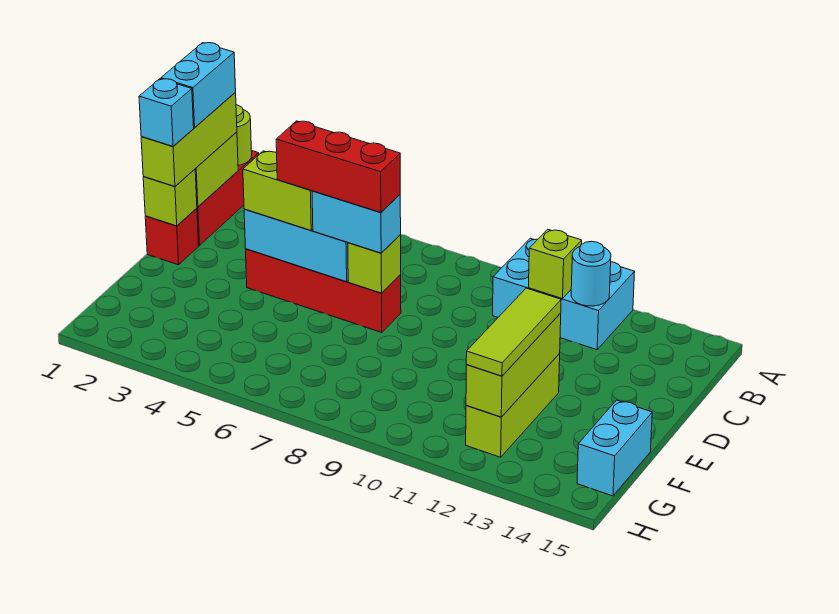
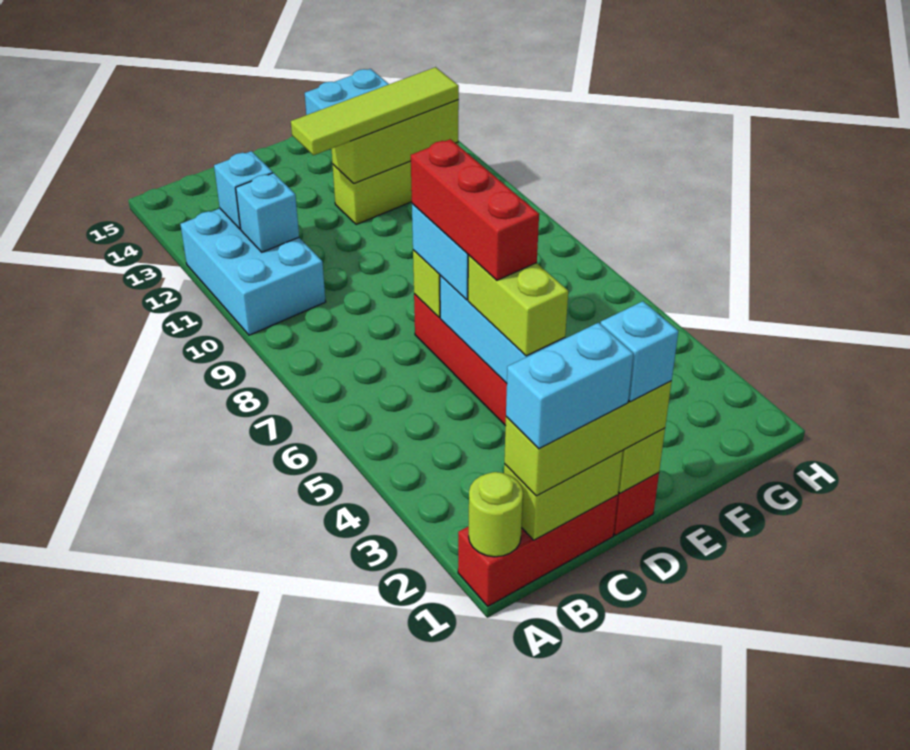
lime brick B11 level 2 -> cyan brick B11 level 2
cyan round brick B12 level 2 -> cyan brick B12 level 2
lime tile E12:G12 level 3 -> lime tile D12:G12 level 3

